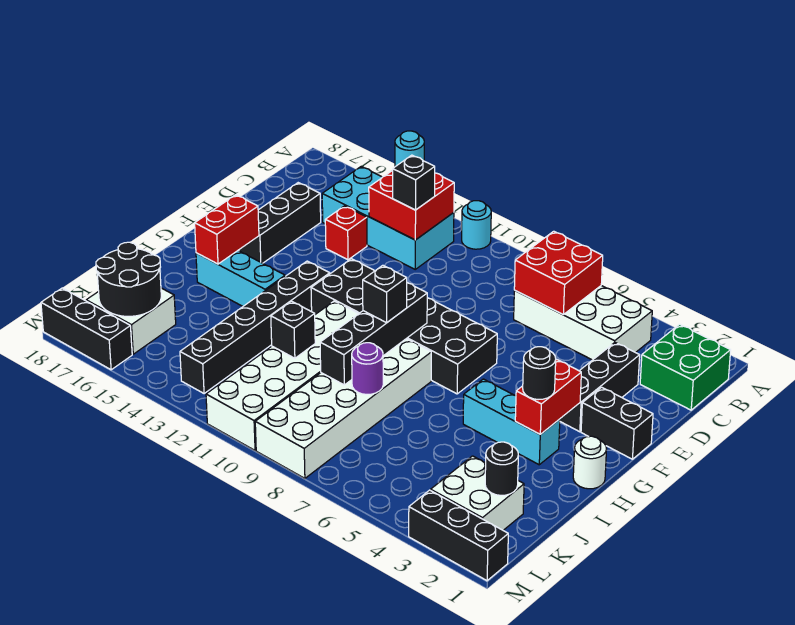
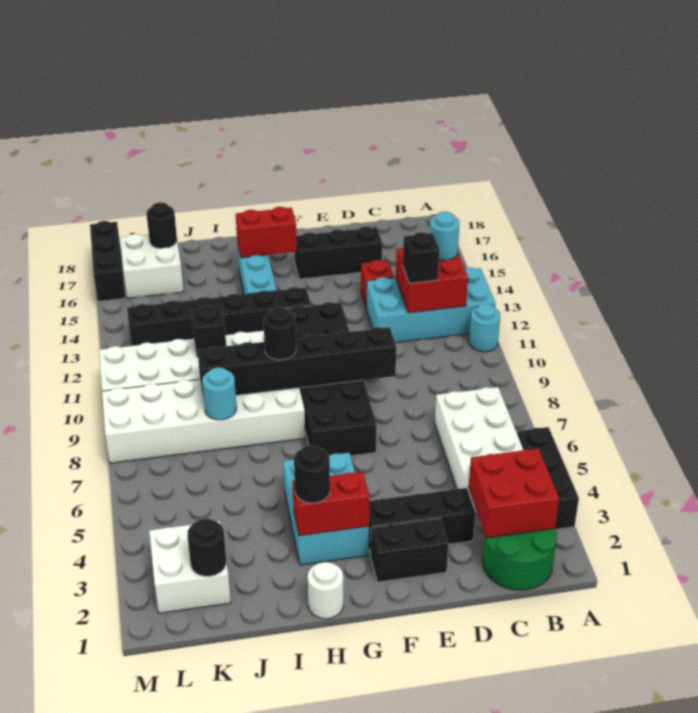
green brick B1:C2 level 1 -> green round brick B1:C2 level 1
red brick B6:C7 level 2 -> red brick B2:C3 level 2
cyan brick B12:C15 level 1 -> cyan brick A12:D13 level 1
black brick F1:F2 level 1 -> black brick E2:F2 level 1
black brick G9:J9 level 2 -> black brick E9:J9 level 2
cyan brick H3:H5 level 1 -> cyan brick G3:H5 level 1
black brick H9 level 3 -> black round brick H9 level 3
purple round brick J8 level 2 -> cyan round brick J8 level 2
black round brick K16:L17 level 2 -> black round brick K17 level 2
black brick M1:M3 level 1 -> black brick A3:A5 level 1

